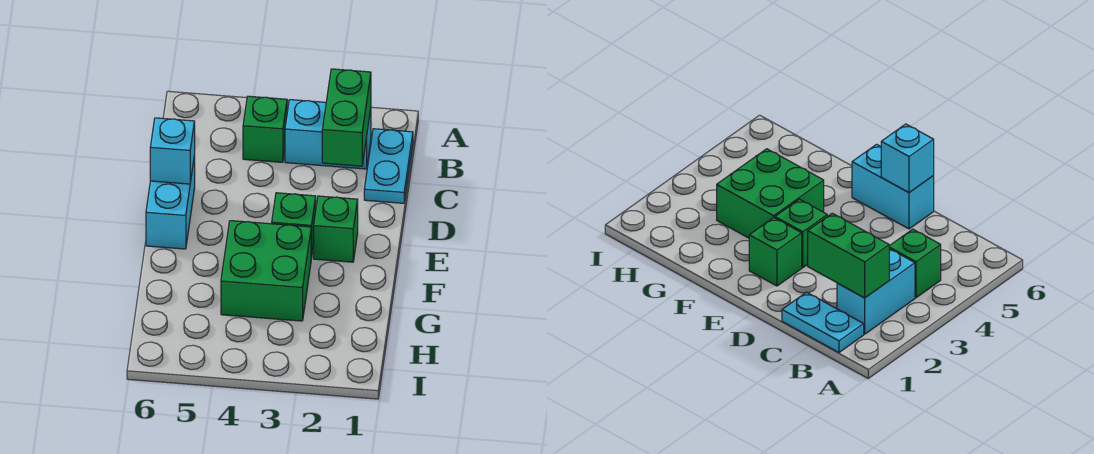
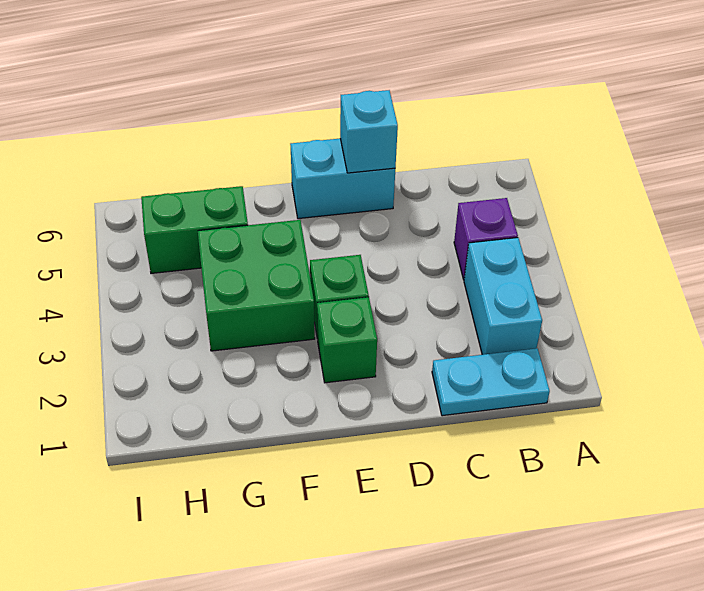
green brick B2:C2 level 2 -> green brick G5:H5 level 1
green brick B4 level 1 -> purple brick B4 level 1

